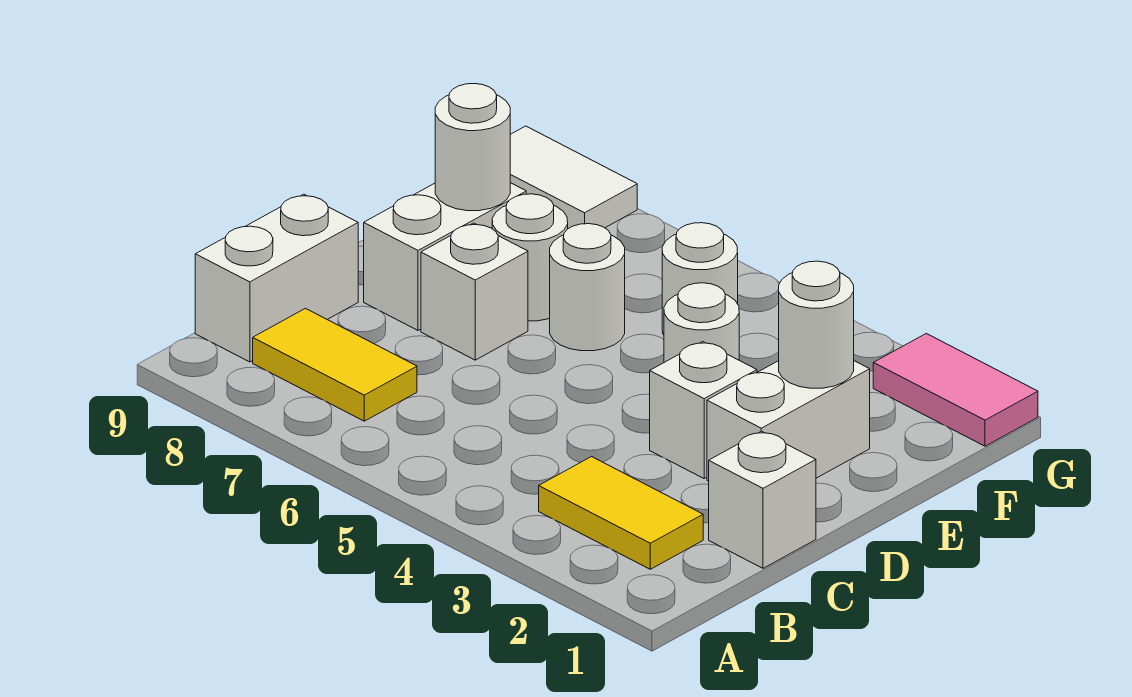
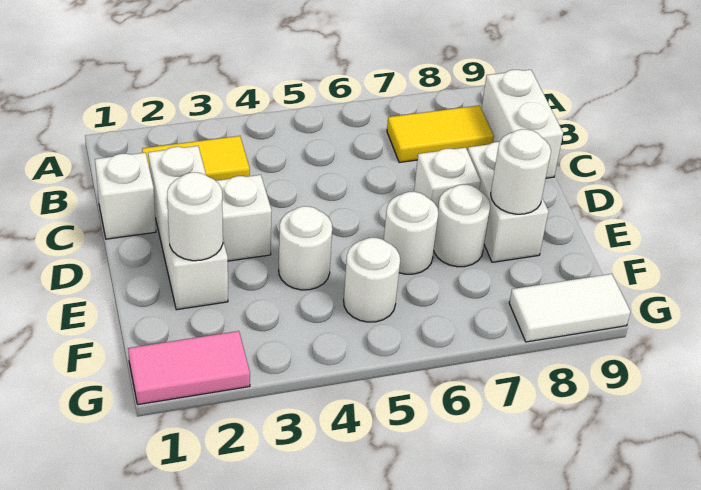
white brick D2:E2 level 1 -> white brick C2:E2 level 1

